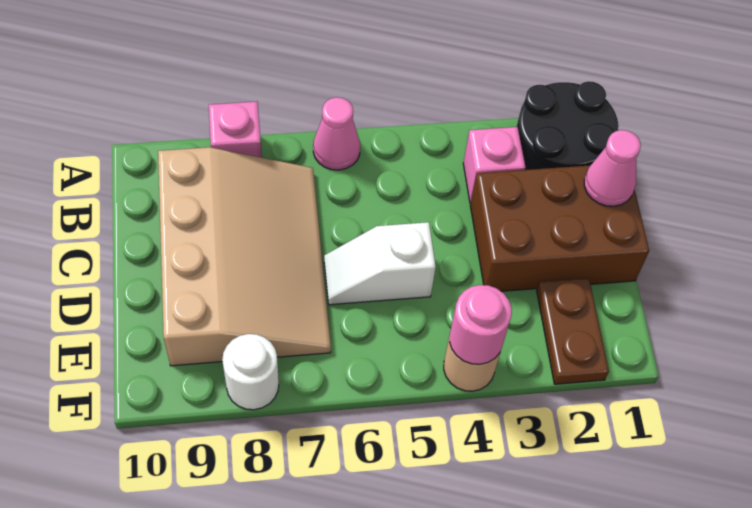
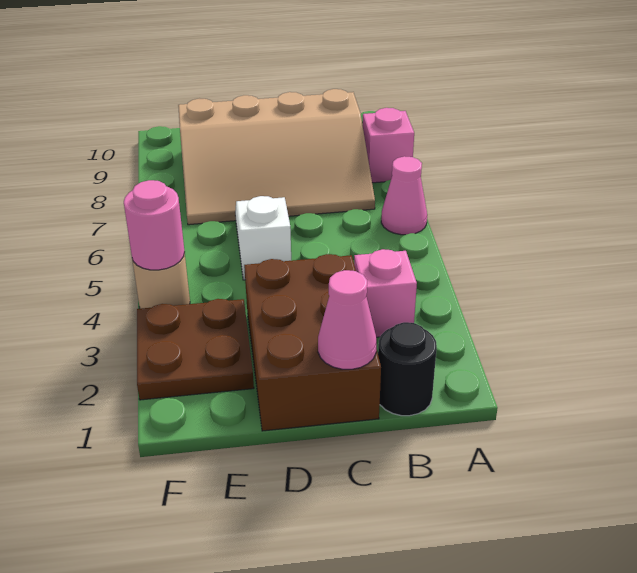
black round brick A1:B2 level 1 -> black round brick B1 level 1
brown plate E2:F2 level 1 -> brown plate E2:F3 level 1
white round brick F8 level 1 -> none

